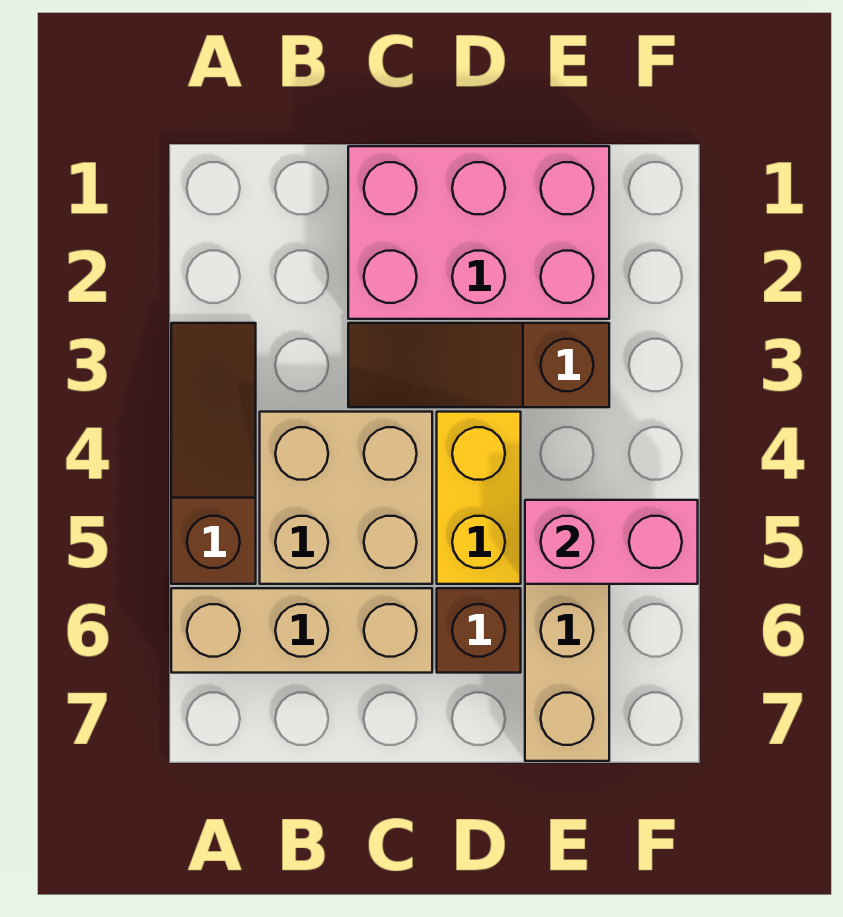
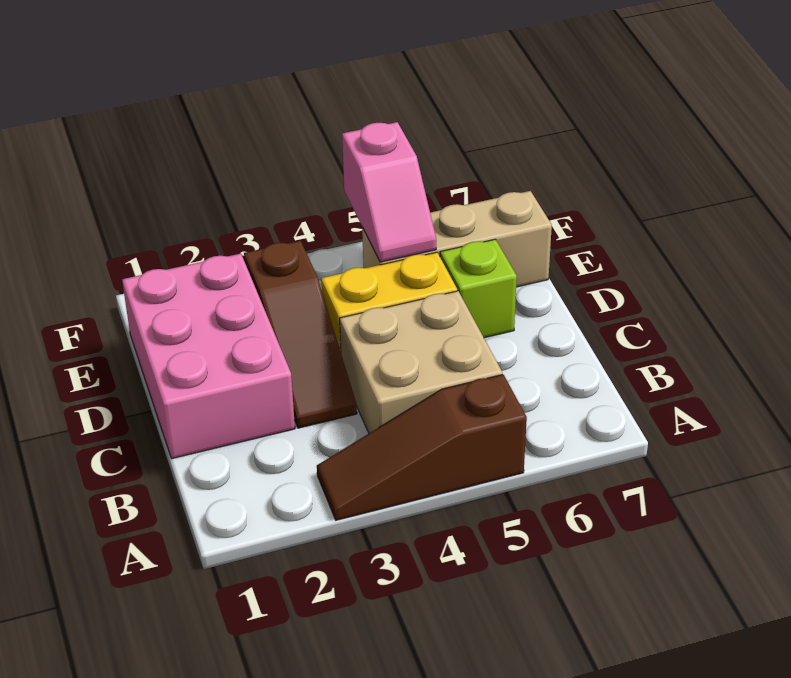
tan brick A6:C6 level 1 -> none
brown brick D6 level 1 -> lime brick D6 level 1
pink brick E5:F5 level 2 -> pink slope E5:F5 level 2 top F

